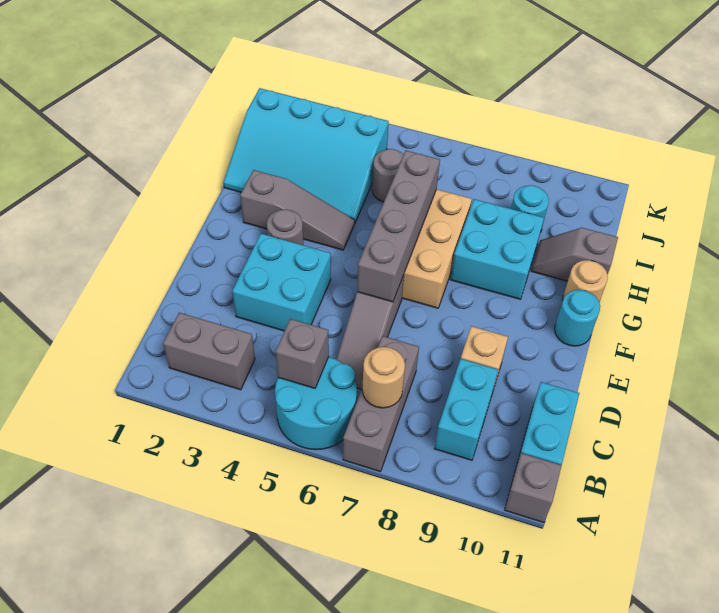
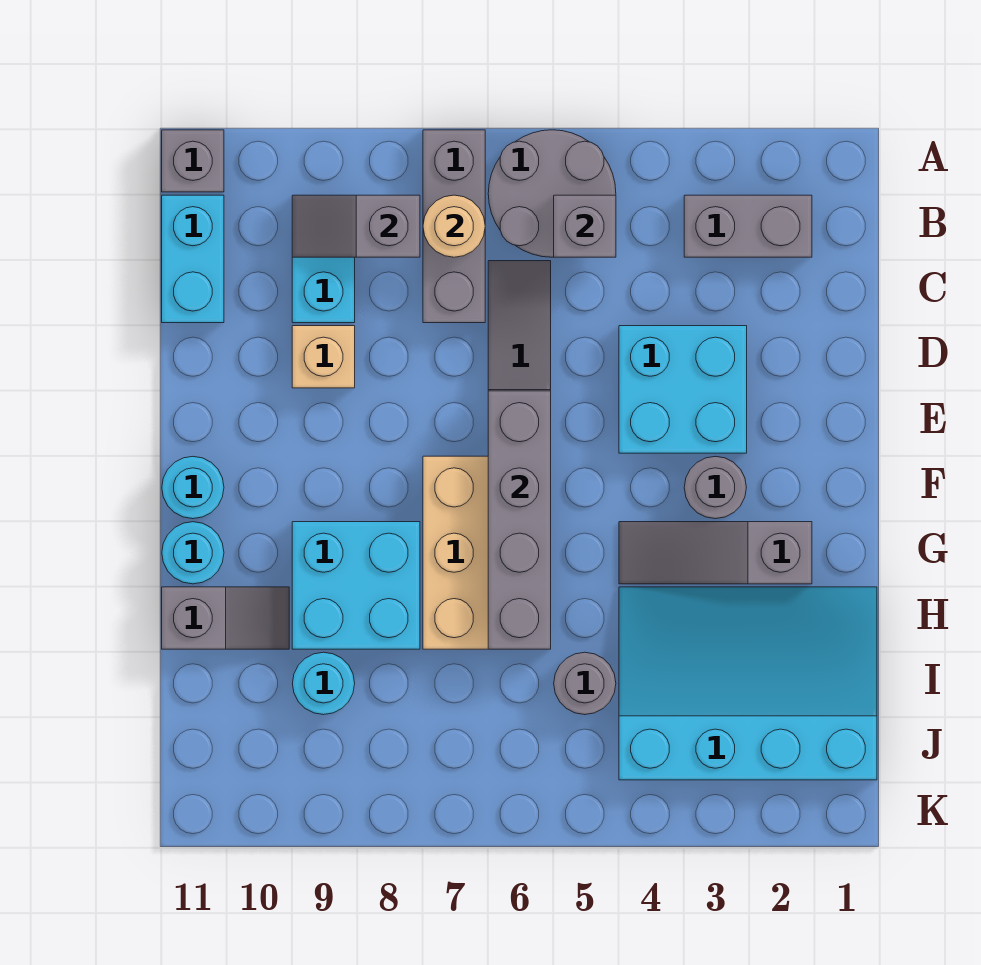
cyan round brick A5:B6 level 1 -> grey round brick A5:B6 level 1
none -> grey slope B8:B9 level 2 top 8
tan round brick G11 level 1 -> cyan round brick G11 level 1

